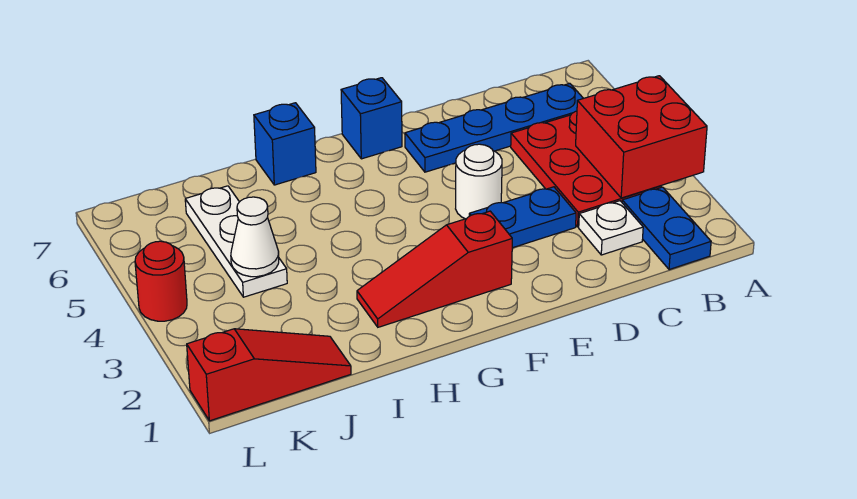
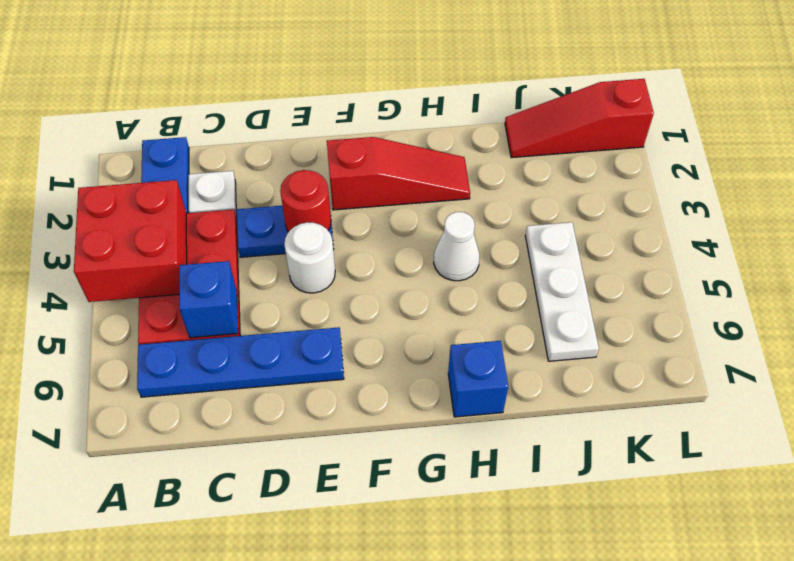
blue brick F7 level 1 -> blue brick C5 level 2
white cone J4 level 2 -> white cone H4 level 1
red round brick L4 level 1 -> red round brick E3 level 2

